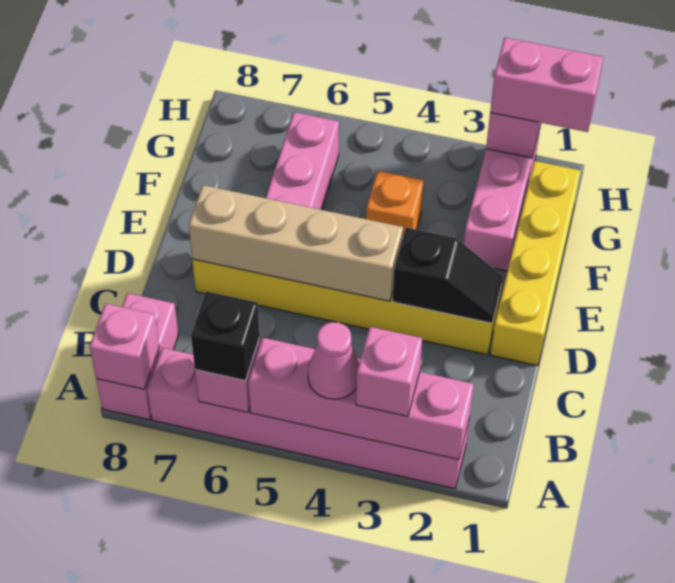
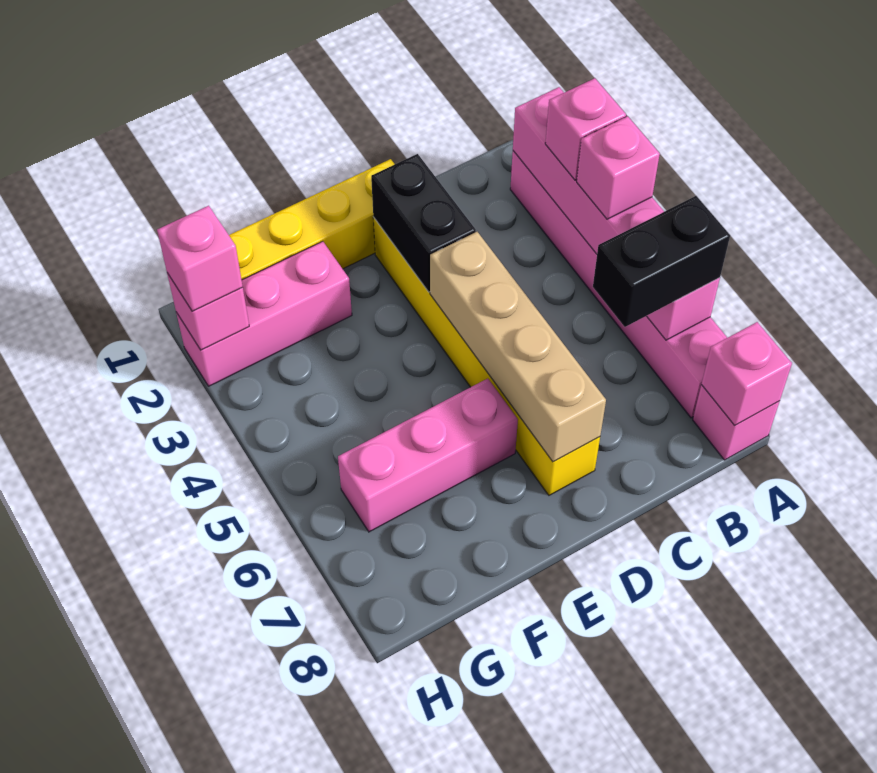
pink cone A4 level 3 -> pink brick A4 level 3
black brick A6 level 3 -> black brick A6:B6 level 3
pink brick A8:B8 level 1 -> pink brick A8 level 1
black slope D2:D3 level 2 top 3 -> black brick D2:D3 level 2
orange brick F4 level 1 -> none
pink brick H1:H2 level 3 -> pink brick H2 level 3

